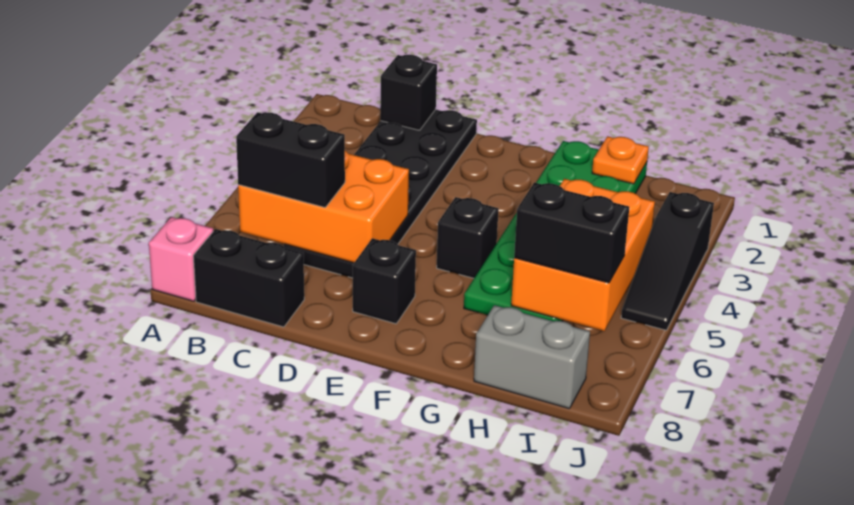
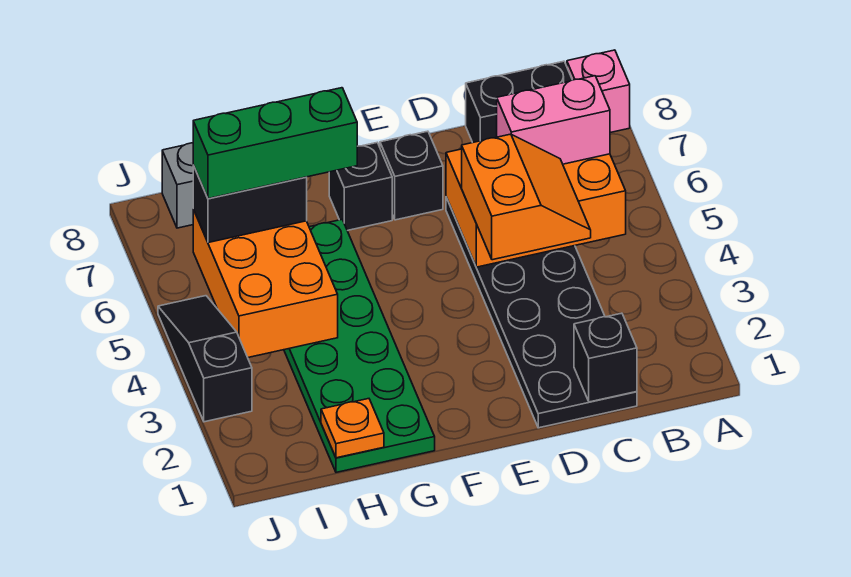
black brick B6:C6 level 3 -> pink brick B6:C6 level 3
none -> orange slope C4:D5 level 3 top D
black brick F5 level 1 -> black brick F7 level 1
none -> green brick G6:I6 level 4

